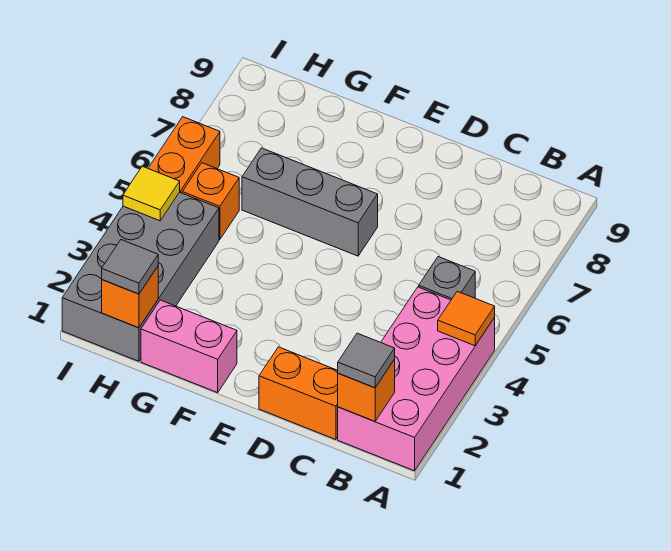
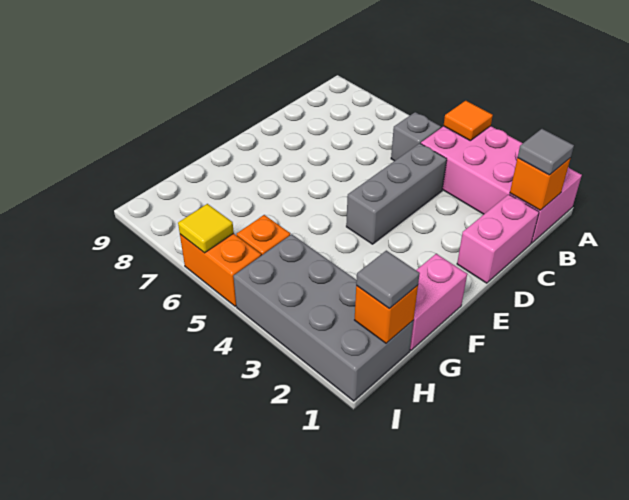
orange brick C1:D1 level 1 -> pink brick C1:D1 level 1
grey brick E6:G6 level 1 -> grey brick C4:E4 level 1
yellow tile I4 level 2 -> yellow tile I6 level 2

